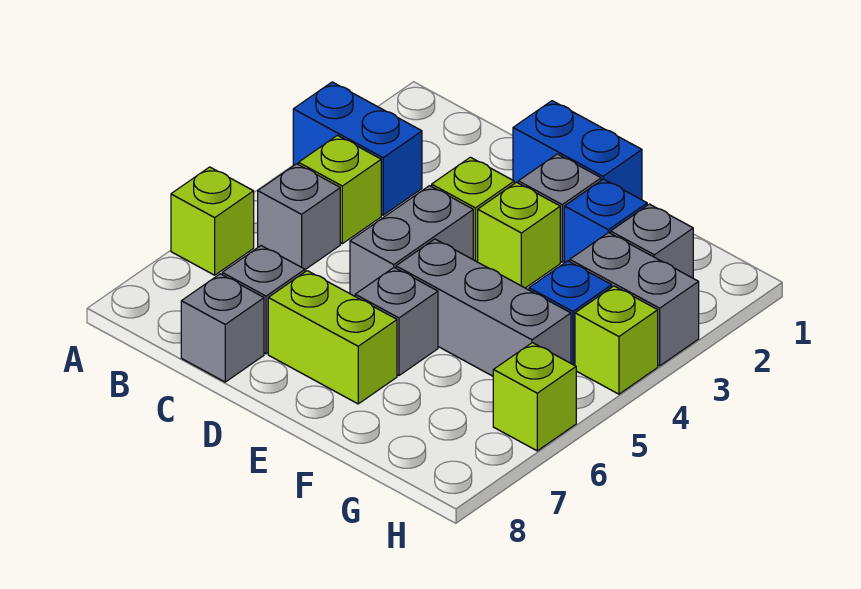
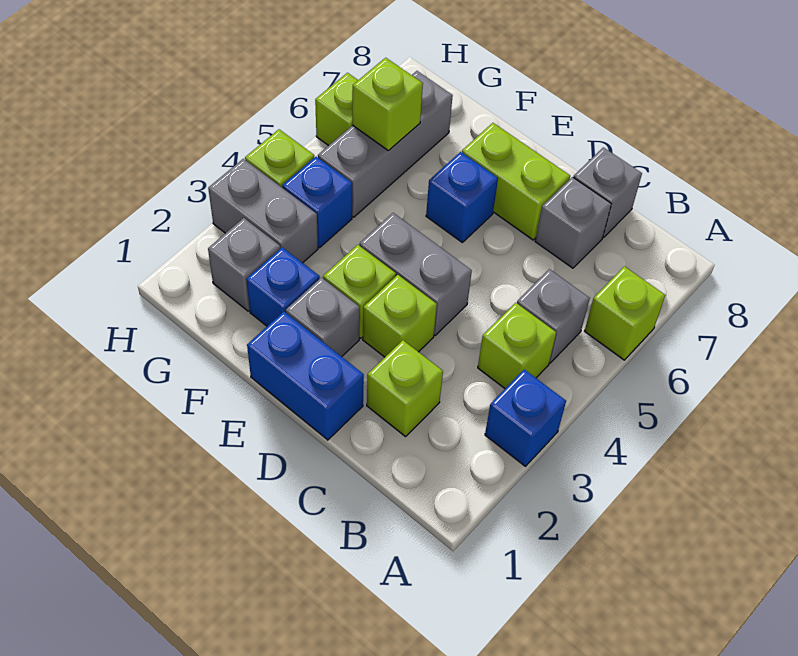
blue brick A3:B3 level 1 -> blue brick A3 level 1
none -> lime brick C2 level 1
grey brick D4:D5 level 1 -> grey brick D4:E4 level 1
grey brick E5:G5 level 1 -> grey brick G5:G7 level 1
grey brick E6 level 1 -> blue brick E6 level 1
none -> lime brick G6 level 2

